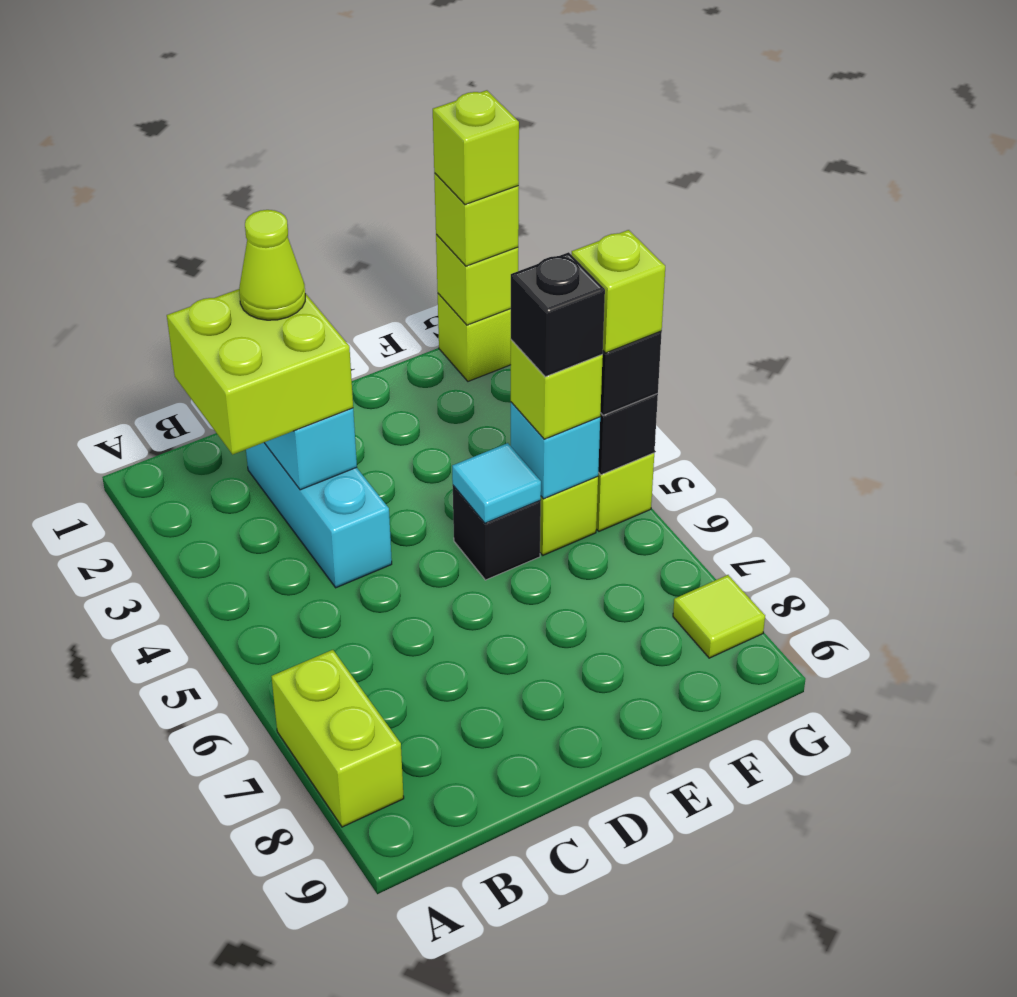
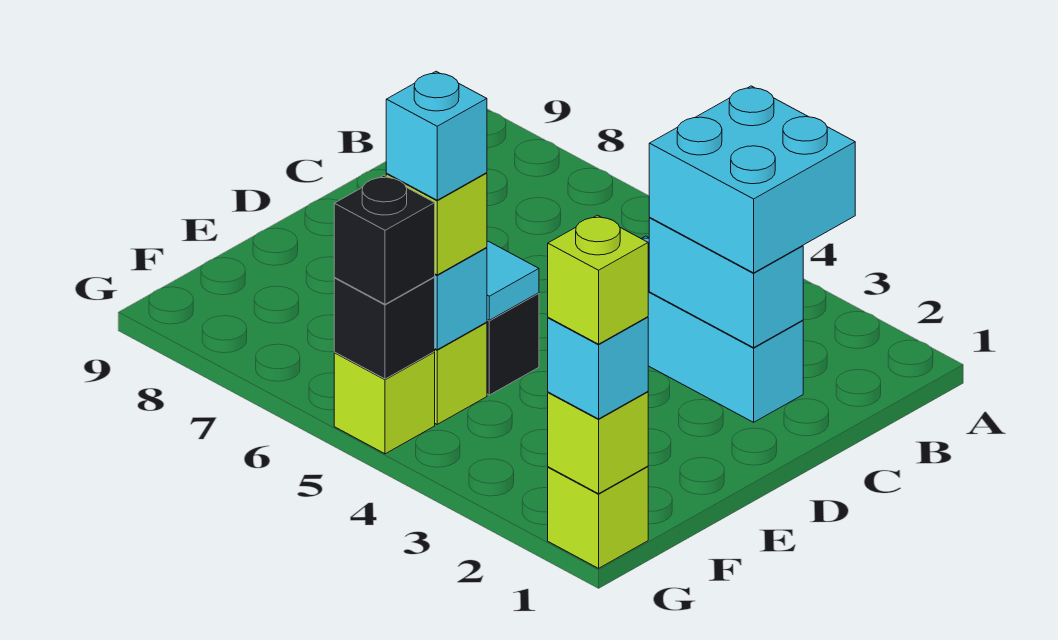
lime brick A7:A8 level 1 -> none
lime brick B2:C3 level 3 -> cyan brick B2:C3 level 3
lime cone C2 level 4 -> none
black brick F5 level 4 -> cyan brick F5 level 4
lime brick G1 level 3 -> cyan brick G1 level 3
lime brick G5 level 4 -> none
lime tile G8 level 1 -> none

